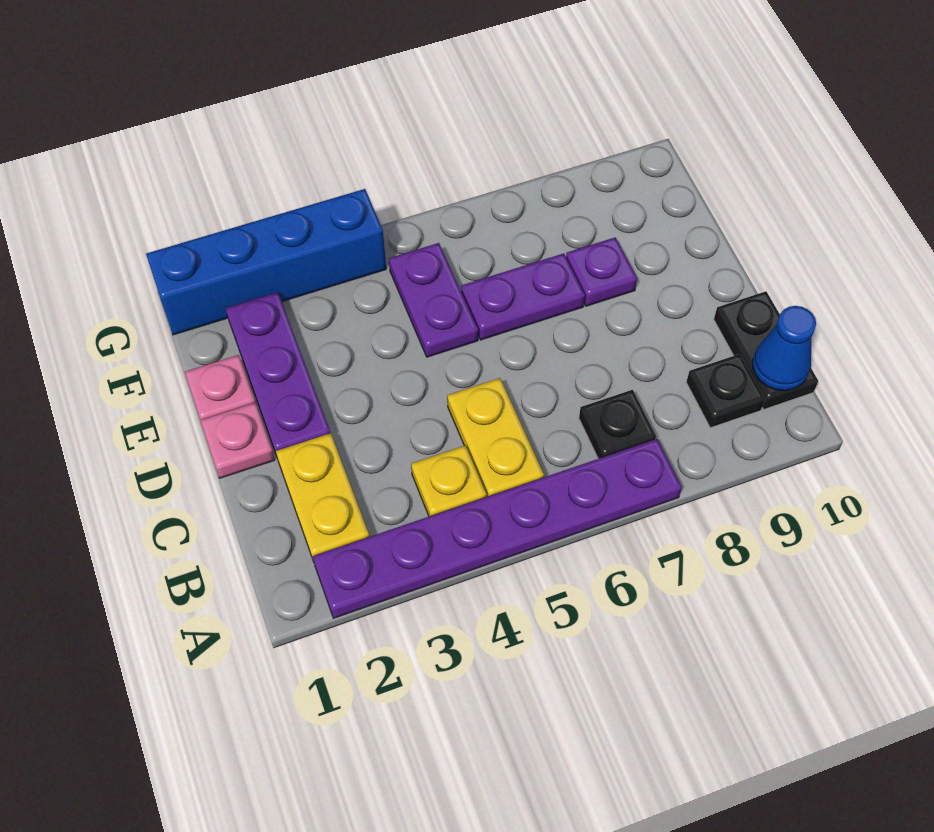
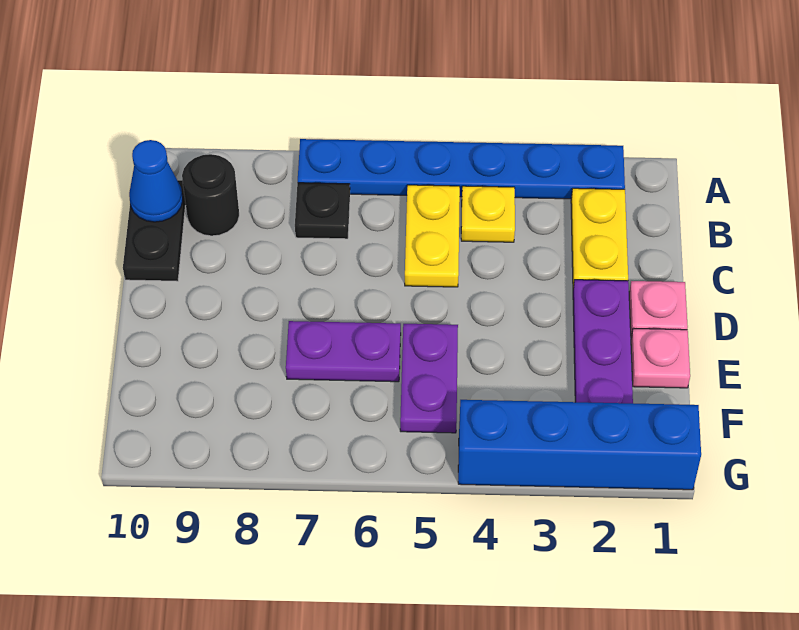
purple plate A2:A7 level 1 -> blue plate A2:A7 level 1
black plate B9 level 1 -> black round brick B9 level 1
purple plate E8 level 1 -> none

